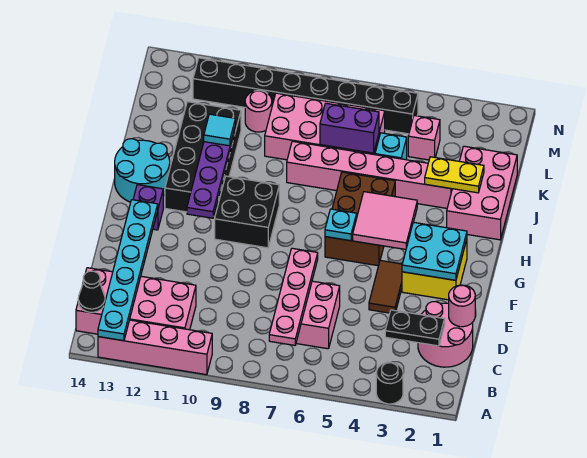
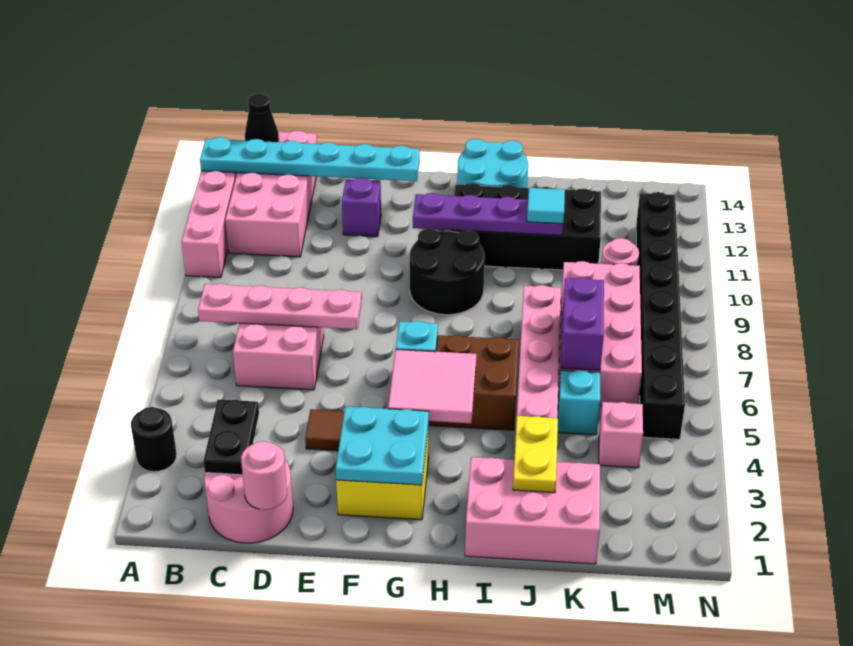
black brick G9:H10 level 1 -> black round brick G9:H10 level 1
purple brick G13 level 1 -> purple brick E12 level 1

